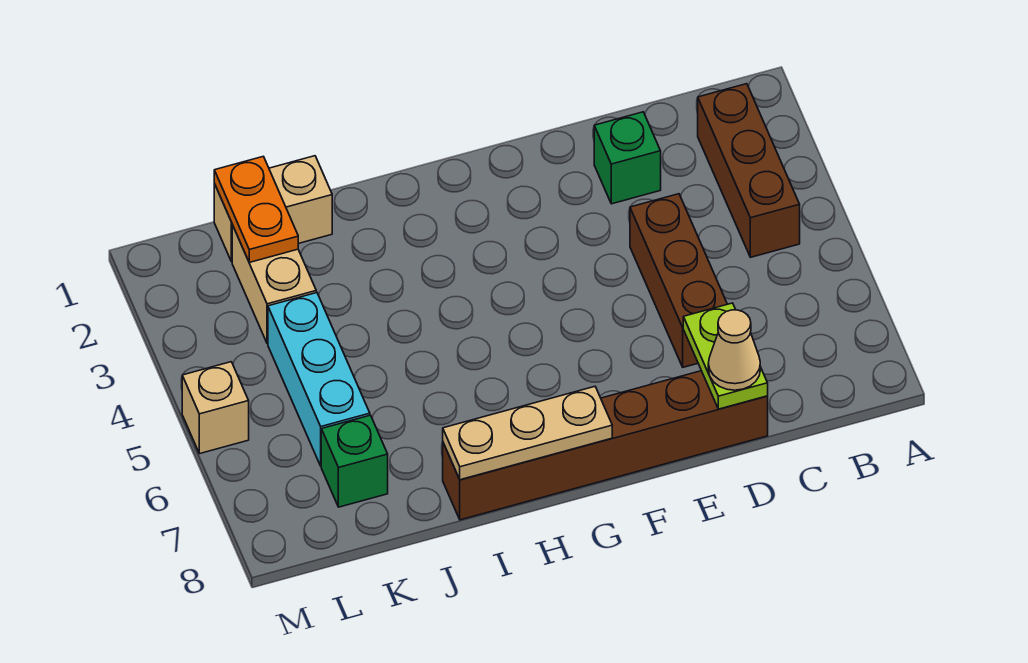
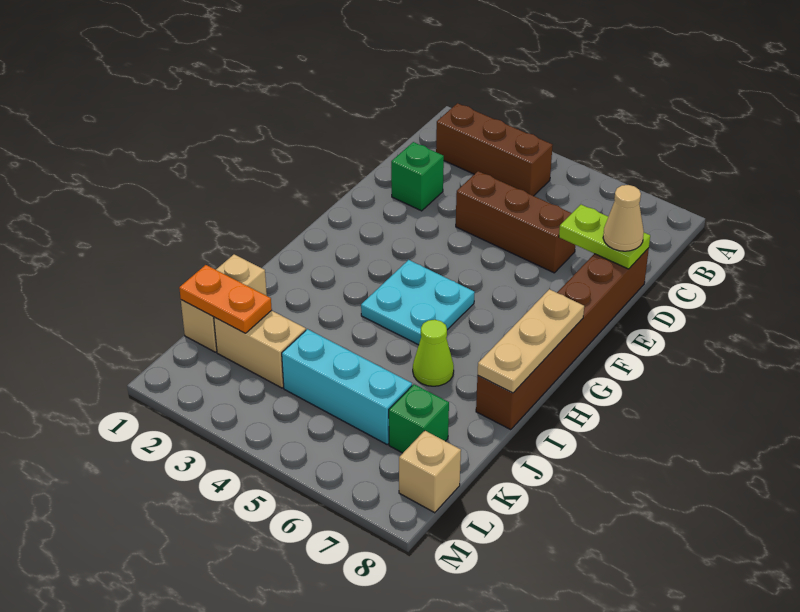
none -> cyan plate G4:H5 level 1
none -> lime cone I6 level 1
tan brick M5 level 1 -> tan brick L8 level 1

